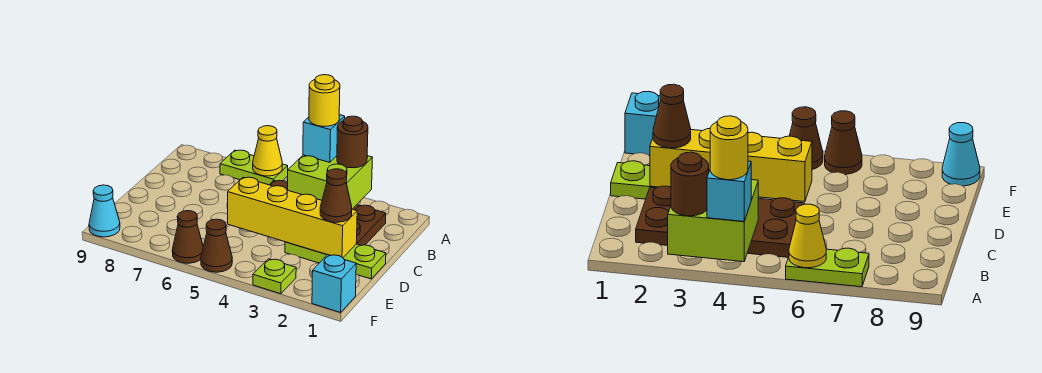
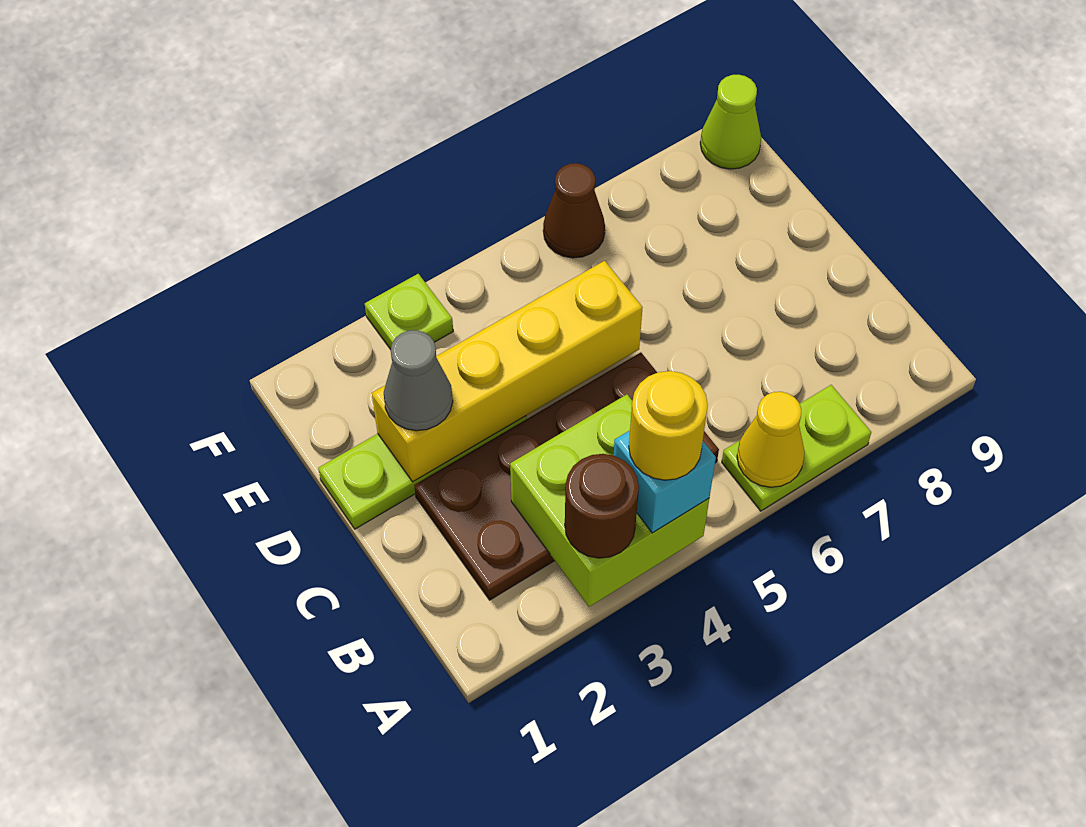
brown cone D2 level 3 -> grey cone D2 level 3
cyan brick F1 level 1 -> none
brown cone F5 level 1 -> none
cyan cone F9 level 1 -> lime cone F9 level 1

